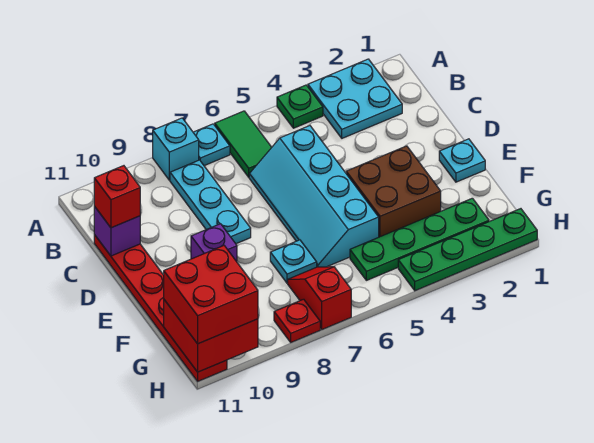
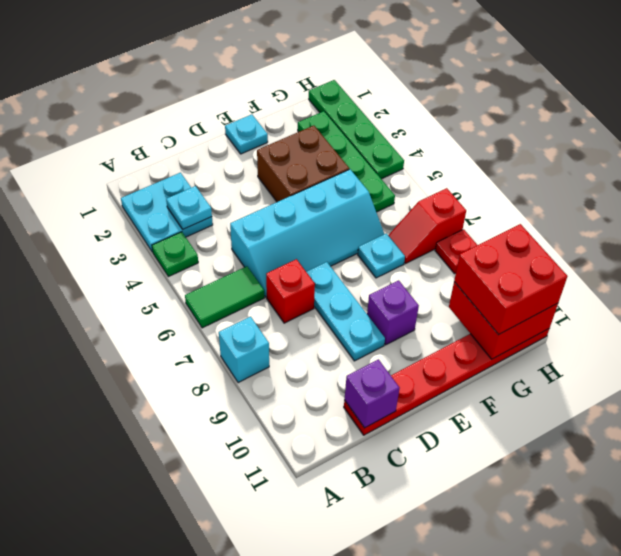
cyan plate A7 level 1 -> cyan plate B3 level 2
cyan plate B8:D8 level 1 -> cyan plate D7:D9 level 1
red brick C11 level 3 -> red brick C7 level 1

